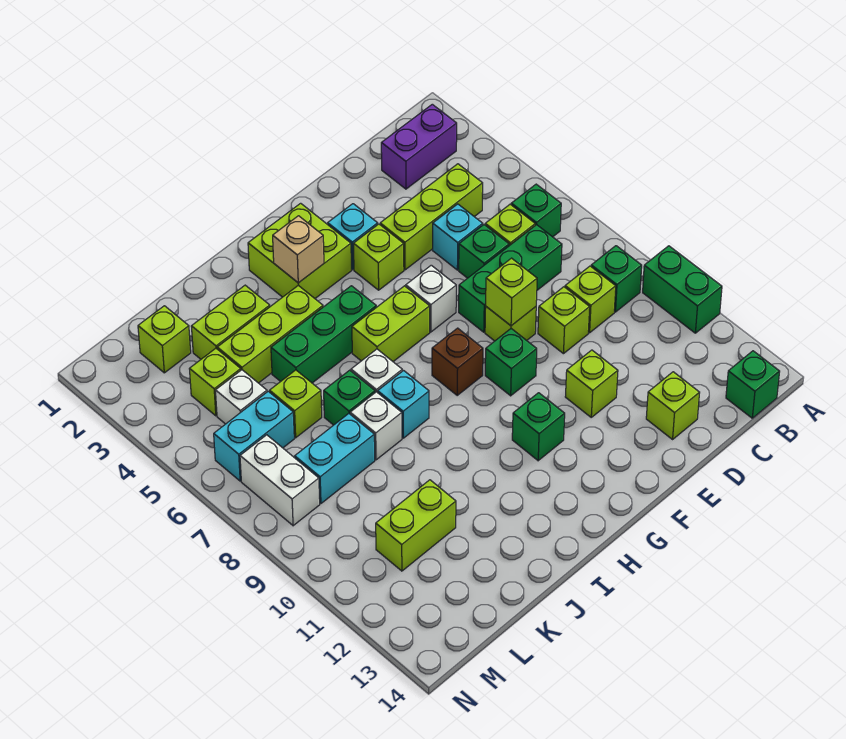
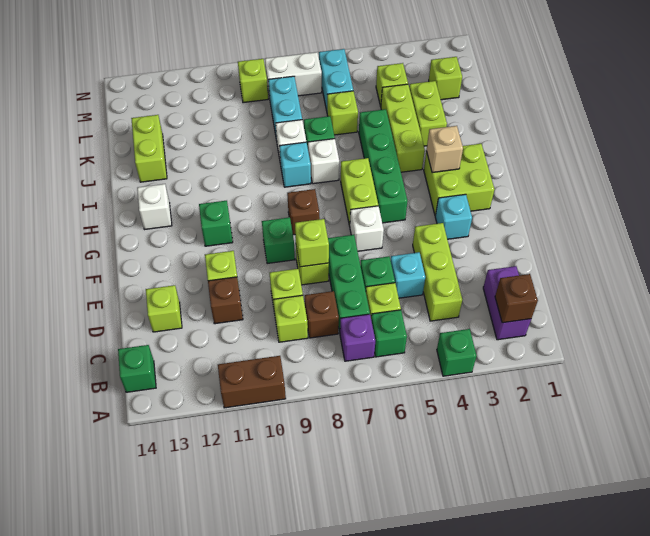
green brick A10:A11 level 1 -> brown brick A10:A11 level 1
none -> brown brick B2 level 2
none -> purple brick B7 level 1
green brick B9 level 1 -> green brick A4 level 1
none -> brown brick C8 level 1
none -> brown brick D11 level 1
lime brick F4 level 1 -> lime brick M9 level 1
green brick H5:J5 level 1 -> green brick G5:J5 level 1
lime brick K11:L11 level 1 -> lime brick J13:K13 level 1
white brick L5 level 1 -> white brick H13 level 1

